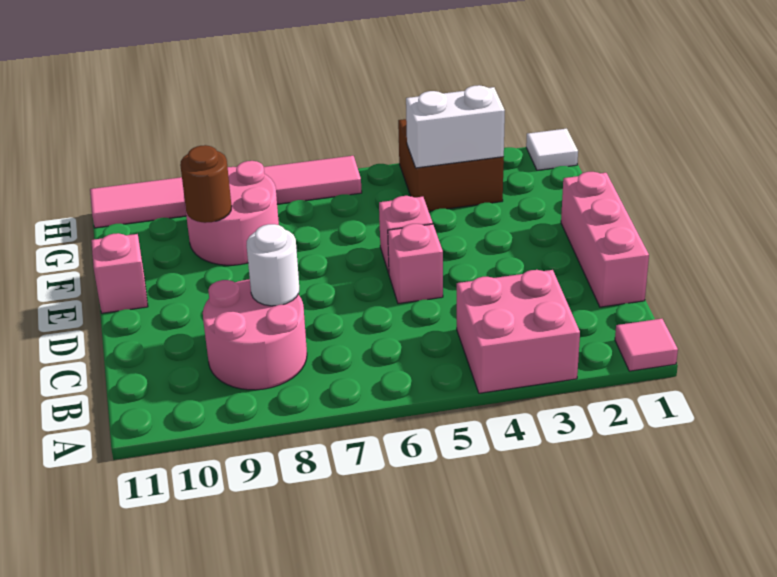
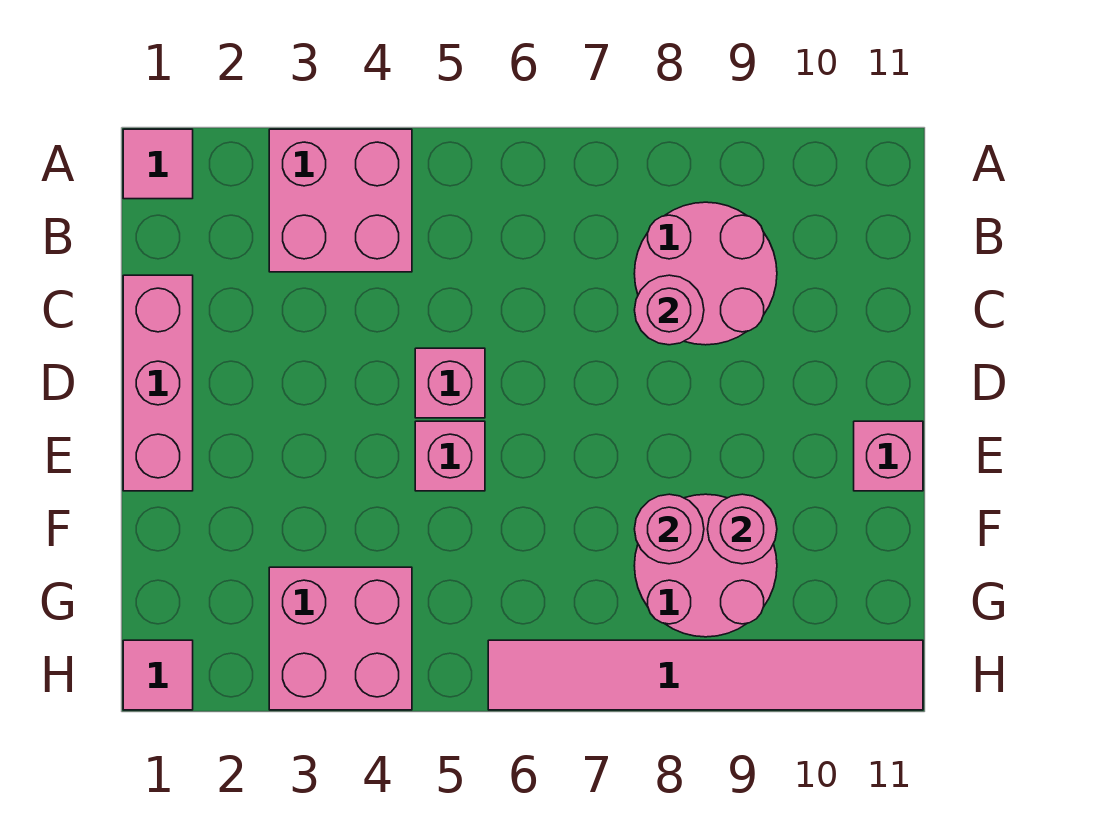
white round brick C8 level 2 -> pink round brick C8 level 2
none -> pink round brick F8 level 2
brown round brick F9 level 2 -> pink round brick F9 level 2
brown brick G3:H4 level 1 -> pink brick G3:H4 level 1
white brick G3:G4 level 2 -> none
white tile H1 level 1 -> pink tile H1 level 1

